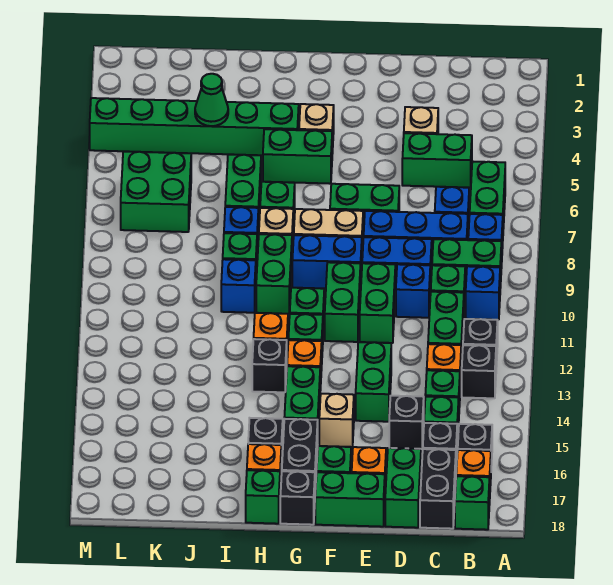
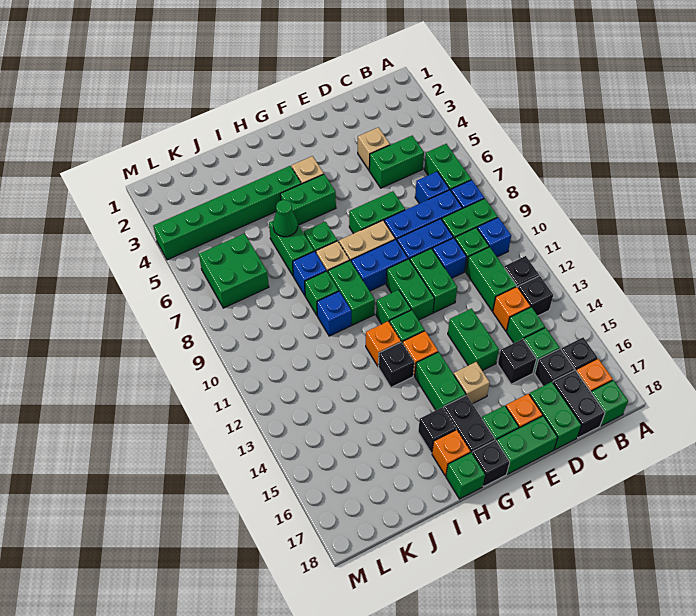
green cone J4 level 2 -> green cone I6 level 2

